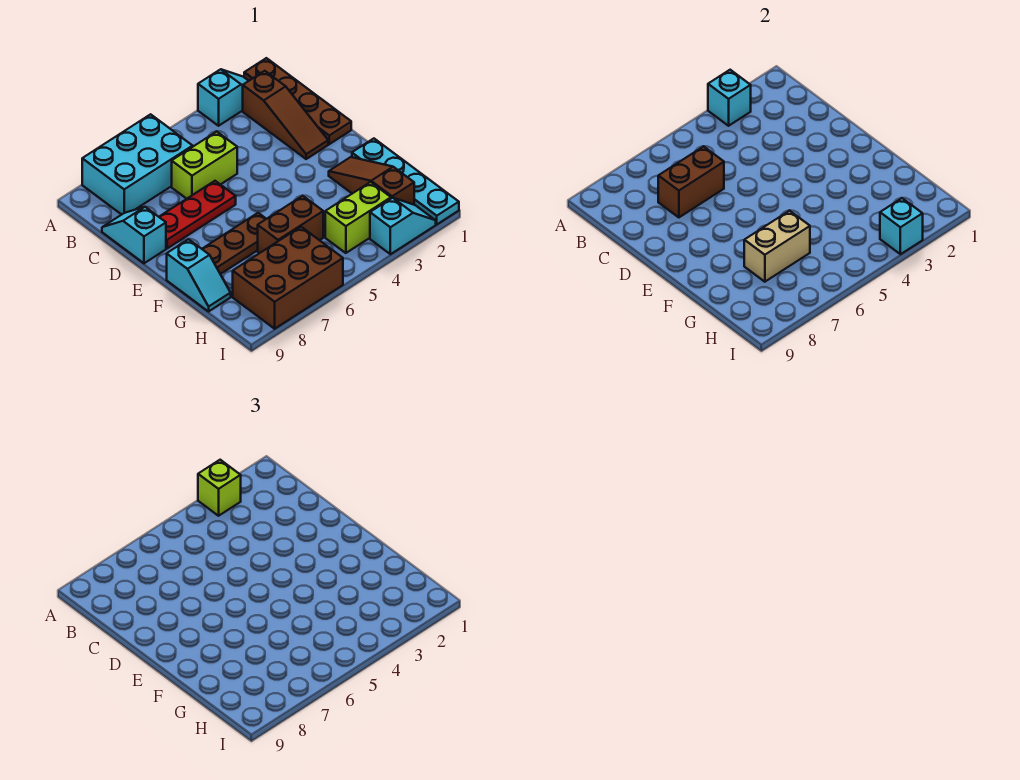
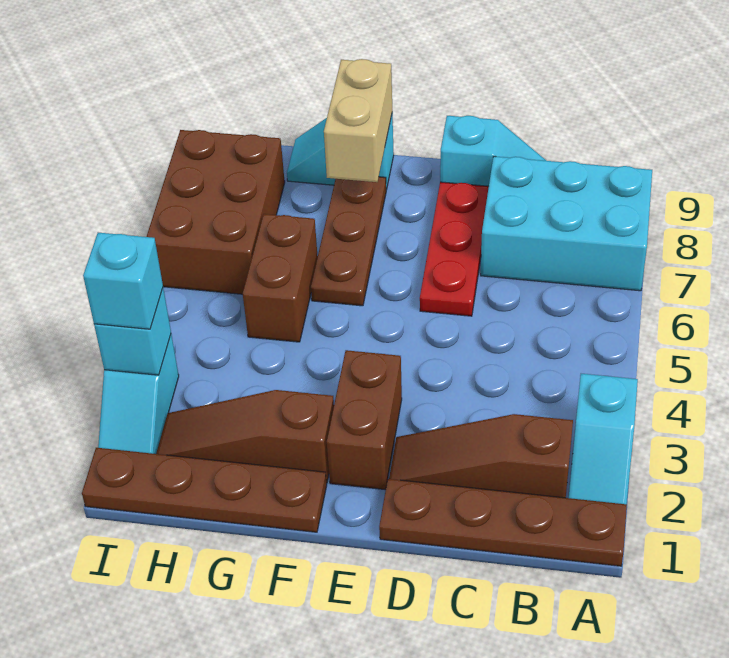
cyan brick A3 level 2 -> cyan brick I3 level 3
lime brick A3 level 3 -> none
cyan brick A6:B8 level 1 -> cyan brick A7:C8 level 1
lime brick C5:C6 level 1 -> none
brown brick C6:C7 level 2 -> brown brick E2:E3 level 1
cyan plate F1:I1 level 1 -> brown plate F1:I1 level 1
brown slope F2:H2 level 1 top H -> brown slope F2:H2 level 1 top F
tan brick G6:G7 level 2 -> tan brick F8:F9 level 2
lime brick H3:H4 level 1 -> none

